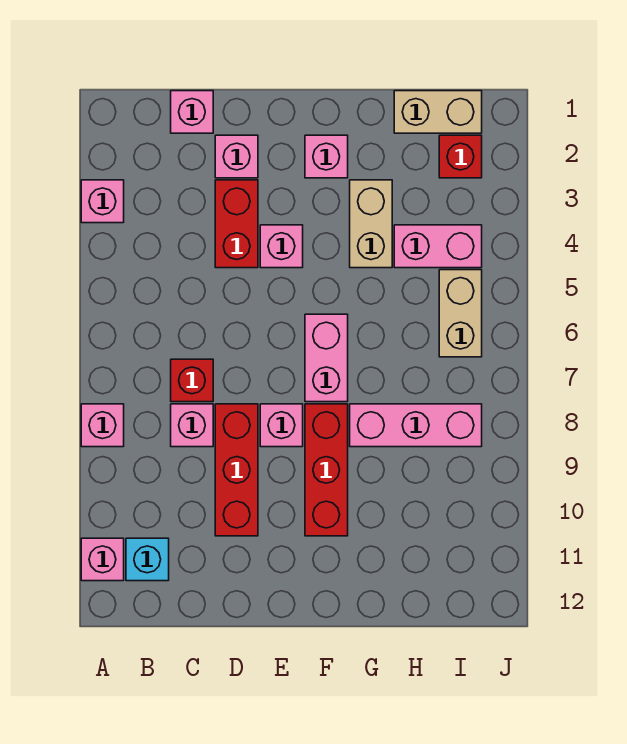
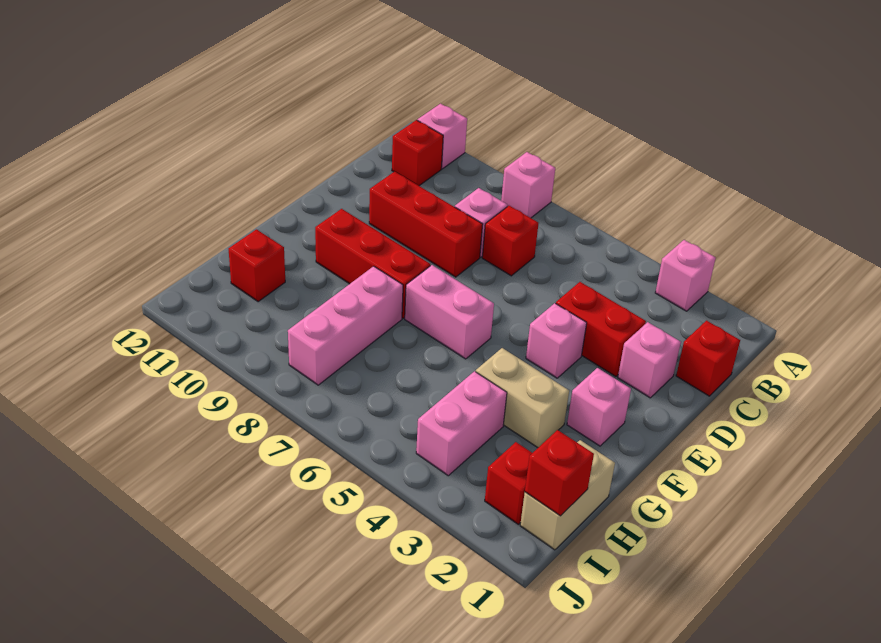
cyan brick B11 level 1 -> red brick B11 level 1
pink brick C1 level 1 -> red brick C1 level 1
pink brick E8 level 1 -> none
none -> red brick H11 level 1
none -> red brick I1 level 2
tan brick I5:I6 level 1 -> none

